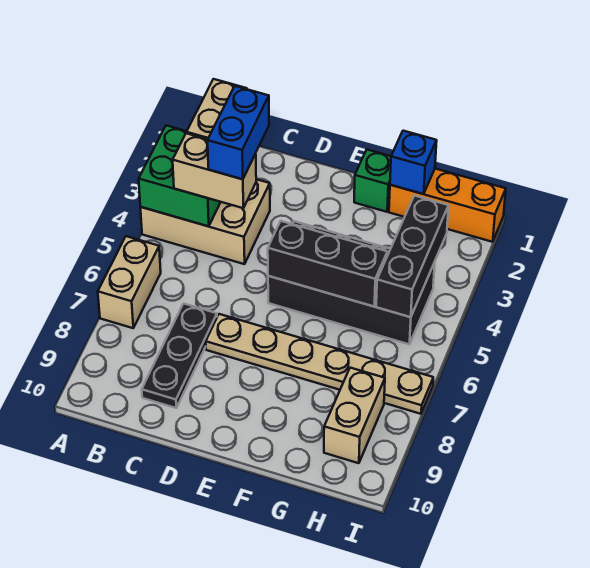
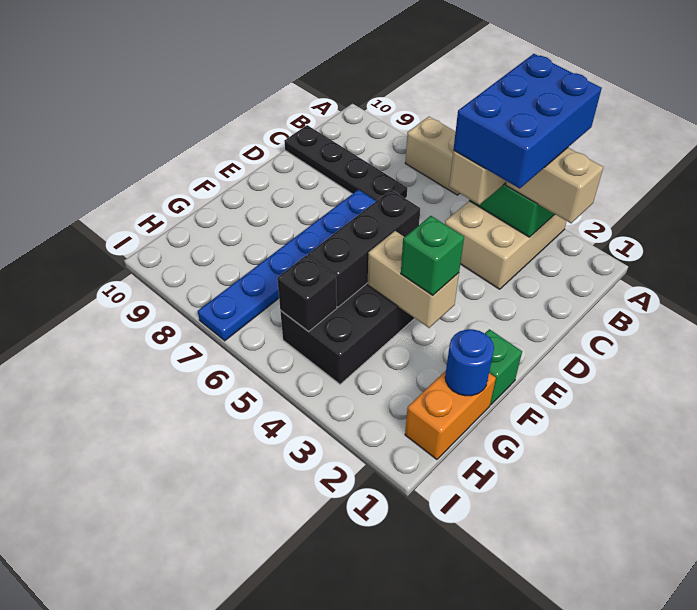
blue brick C3:C4 level 4 -> blue brick A3:C4 level 4
black plate C7:C9 level 1 -> black plate C7:C10 level 1
tan plate D7:I7 level 1 -> blue plate D7:I7 level 1
none -> green brick F3 level 3
orange brick G1:I1 level 1 -> orange brick G1:H1 level 1
blue brick G1 level 2 -> blue round brick G1 level 2
black brick H3:H5 level 2 -> black brick H5 level 2
tan brick H8:H9 level 1 -> tan brick F3:F4 level 2

